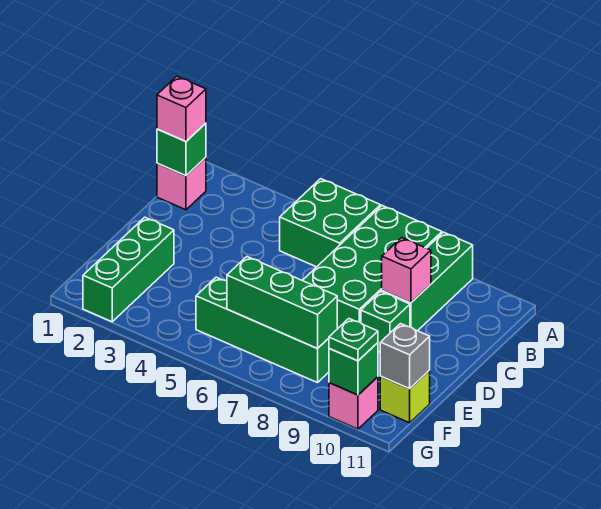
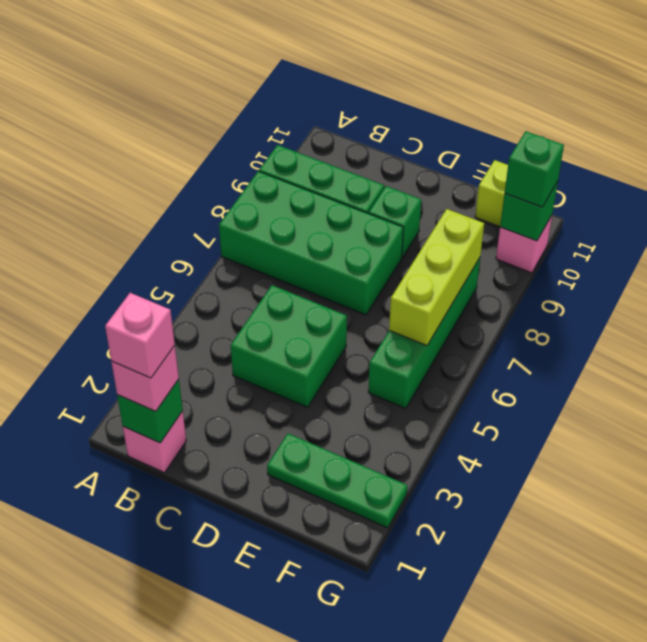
green brick A5:B6 level 1 -> green brick C4:D5 level 1
pink brick C9 level 2 -> pink brick B1 level 4
green brick E2:G2 level 1 -> green plate E2:G2 level 1
green brick F6:F8 level 2 -> lime brick F6:F8 level 2
grey brick F11 level 2 -> none
green plate G10 level 3 -> green brick G10 level 3

